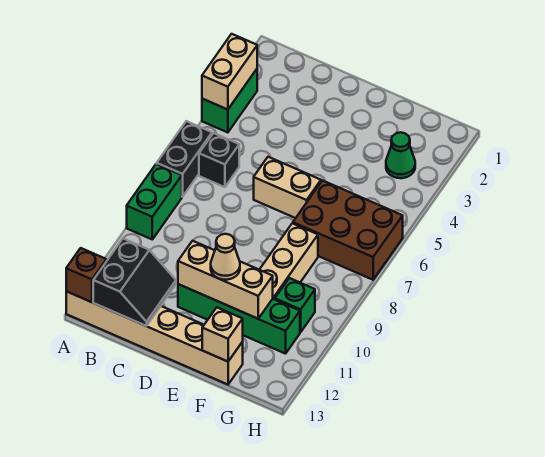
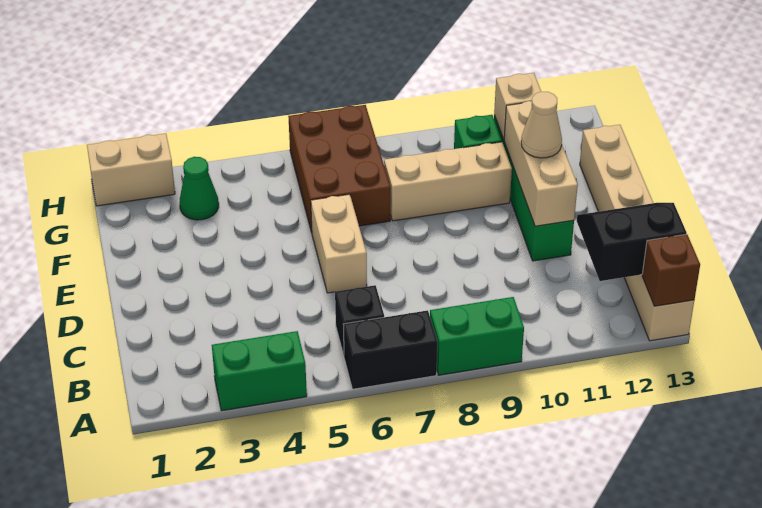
tan brick A3:A4 level 2 -> tan brick H1:H2 level 1
tan brick F13 level 2 -> tan brick G11 level 2

